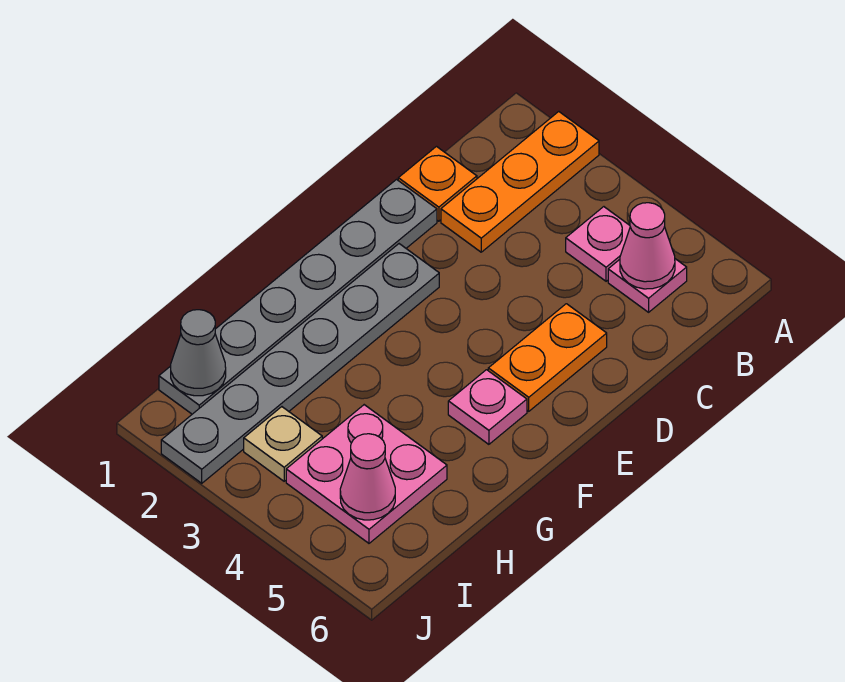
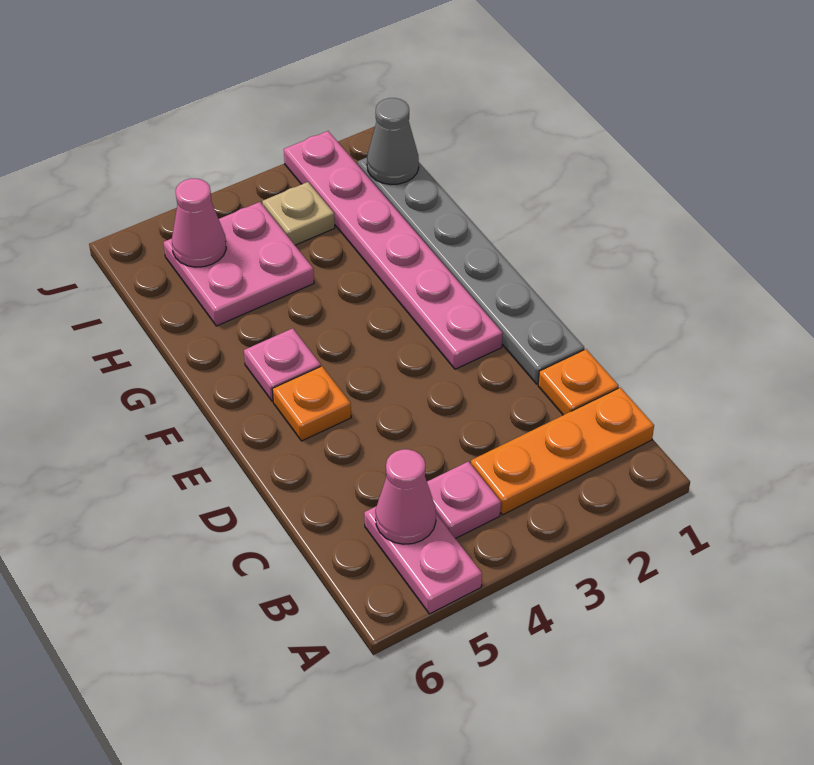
orange plate A2:C2 level 1 -> orange plate B1:B3 level 1
pink plate B5 level 1 -> pink plate A5:B5 level 1
orange plate D5:E5 level 1 -> orange plate E5 level 1
grey plate E2:J2 level 1 -> pink plate E2:J2 level 1

